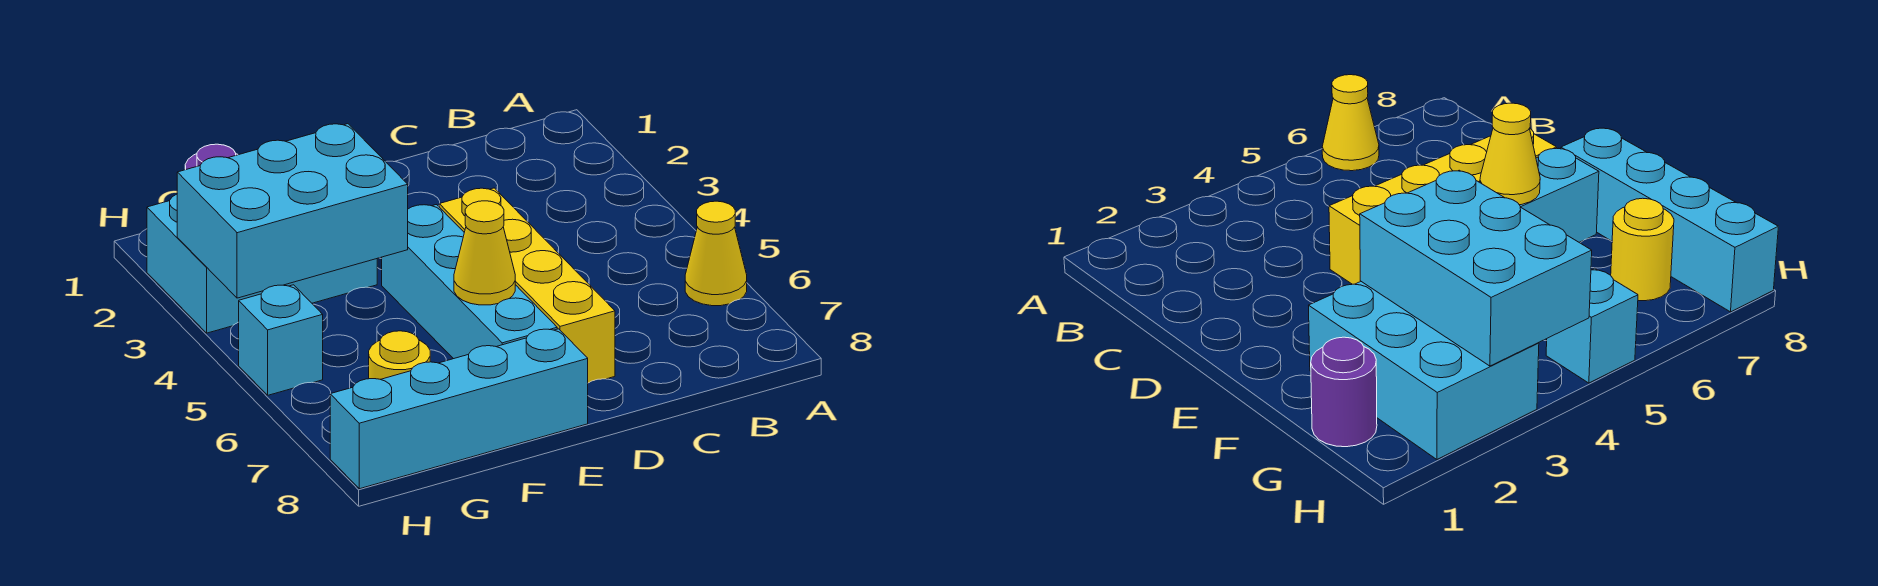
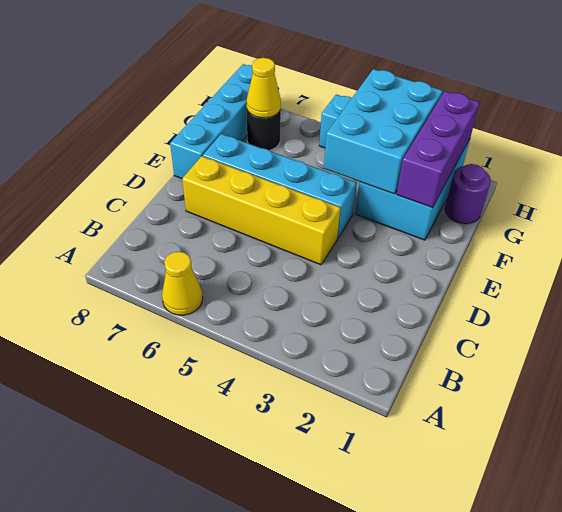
yellow cone E6 level 2 -> yellow cone G7 level 2
none -> purple brick F2:H2 level 2
yellow round brick G7 level 1 -> black round brick G7 level 1

